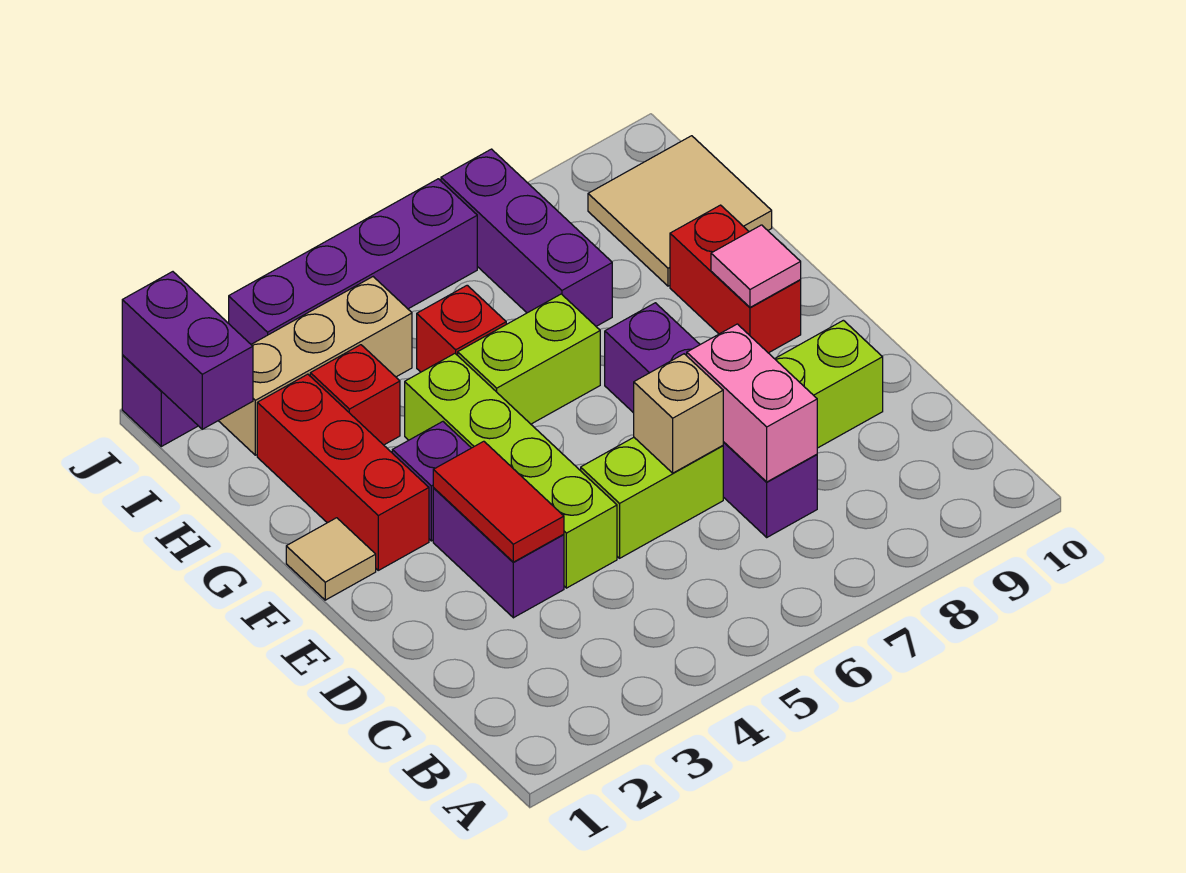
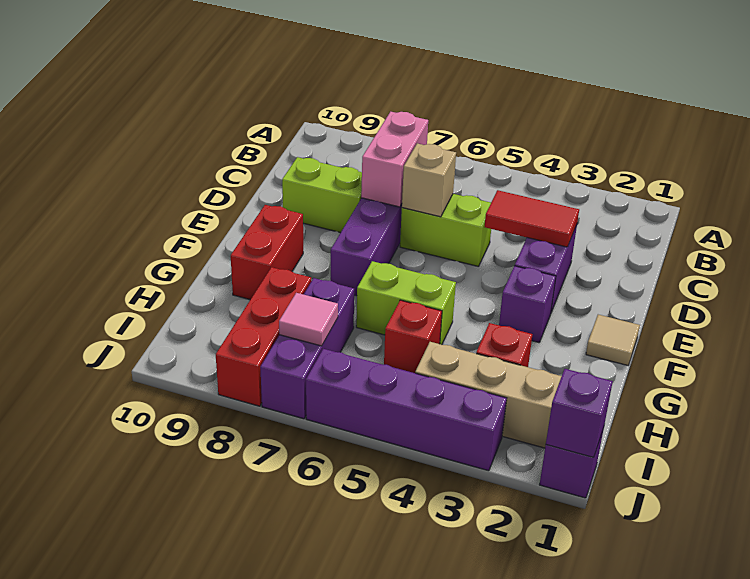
red tile D3:E3 level 2 -> red tile D3:D4 level 2
lime brick D4:G4 level 1 -> none
red brick F2:H2 level 1 -> red brick H8:J8 level 1
pink tile F9 level 2 -> pink tile I7 level 2
tan tile H9:I10 level 1 -> none
purple brick I1:J1 level 2 -> purple brick J1 level 2

